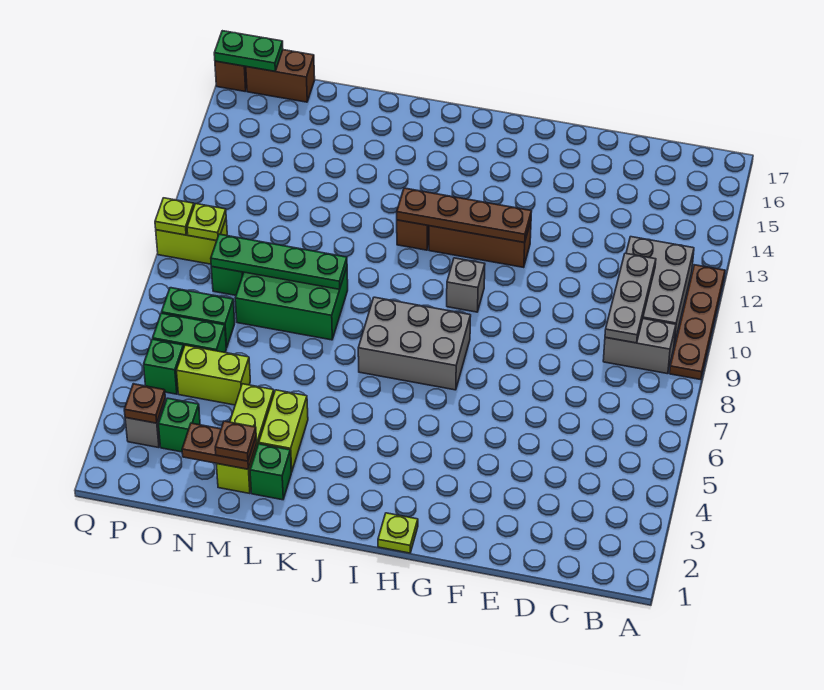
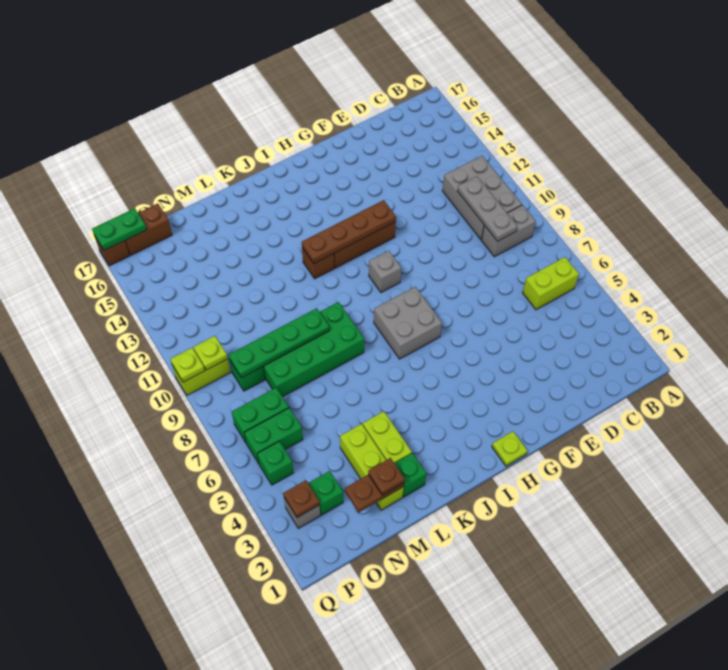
brown plate A9:A12 level 1 -> none
grey brick H7:J8 level 1 -> grey brick H7:I8 level 1
green brick L8:N9 level 1 -> green brick K8:N9 level 1
lime brick N5:O5 level 1 -> lime brick B6:C6 level 1

